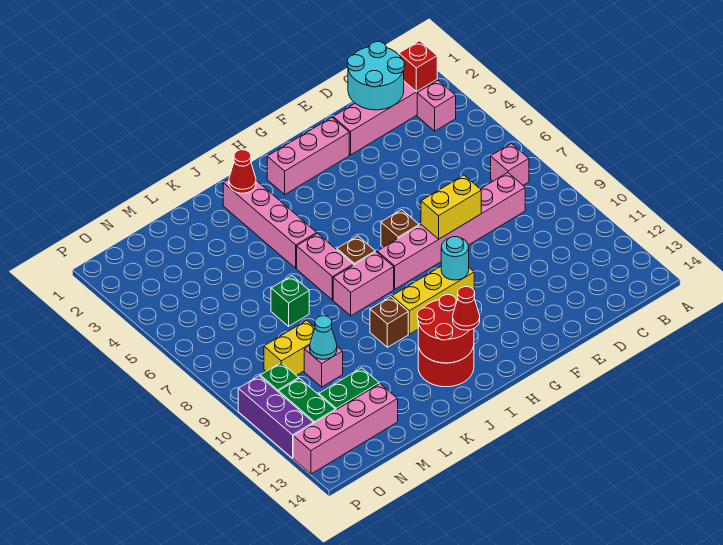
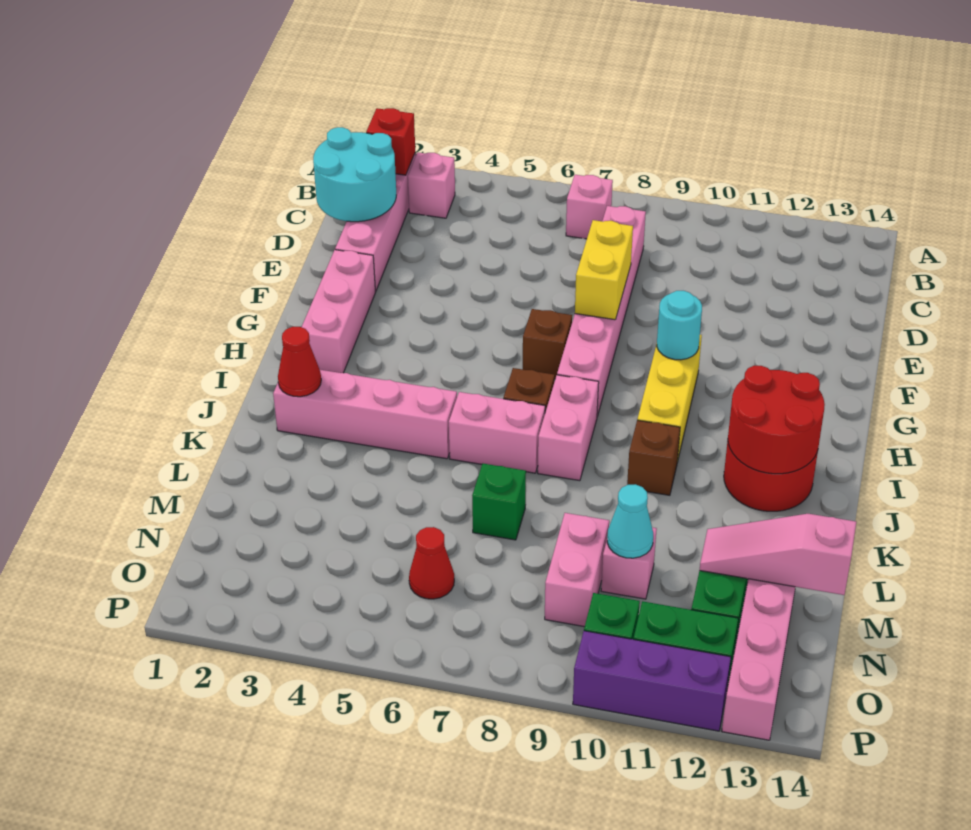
red cone I13 level 3 -> red cone N6 level 1
yellow brick M9:N9 level 1 -> pink brick M9:N9 level 1
none -> pink slope M12:M14 level 2 top 14

